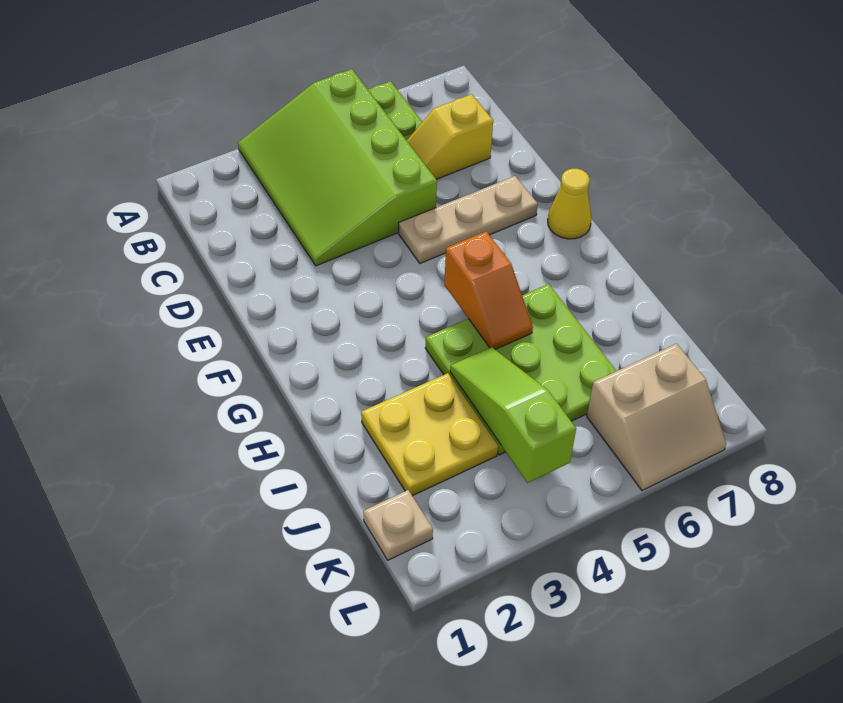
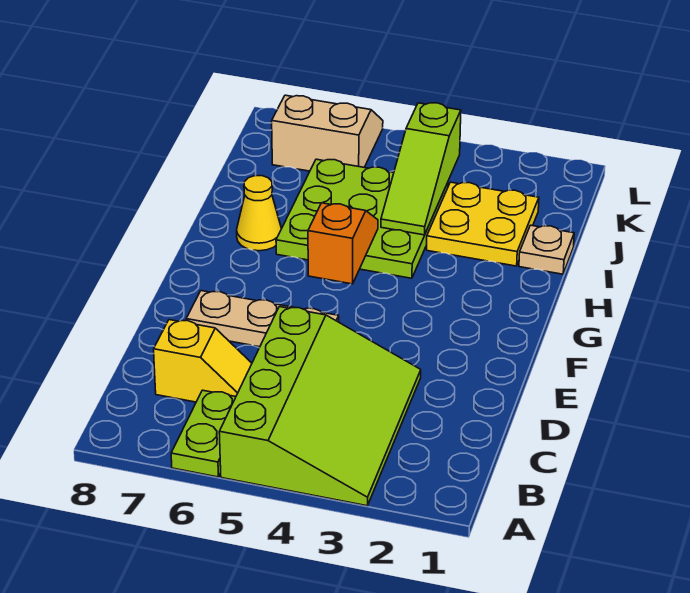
yellow cone F8 level 1 -> yellow cone H7 level 1
tan plate K1 level 1 -> tan plate I1 level 1

